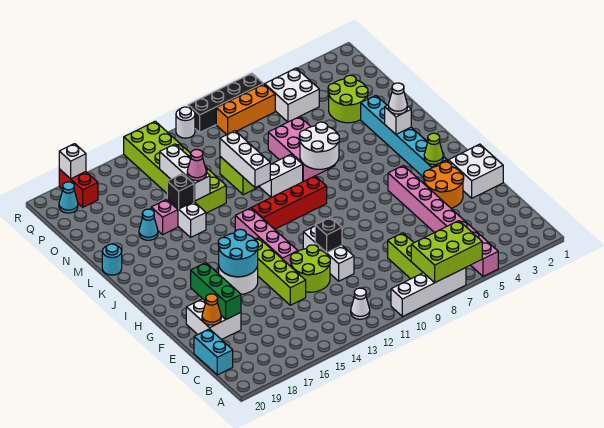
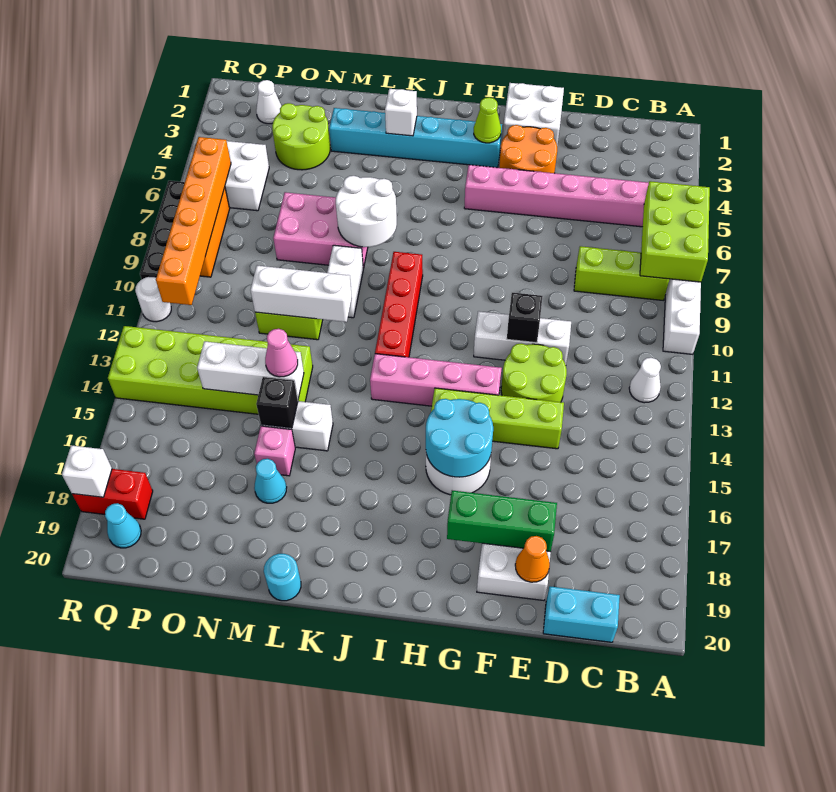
white cone K3 level 3 -> white cone P2 level 1
none -> orange brick Q6:Q11 level 2

